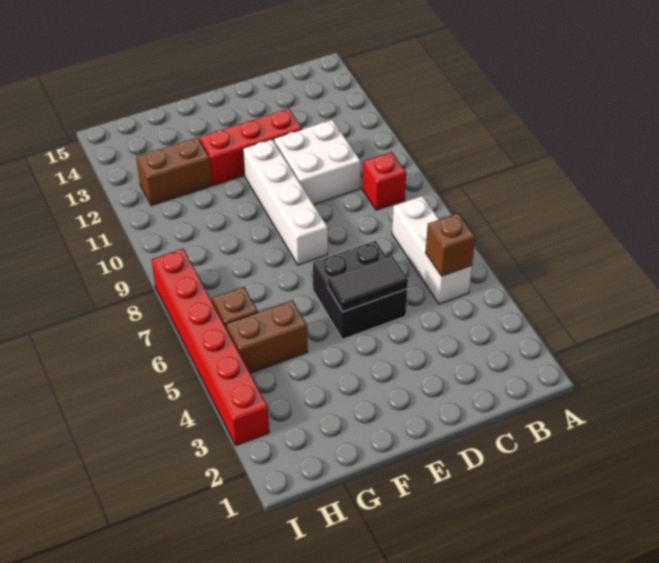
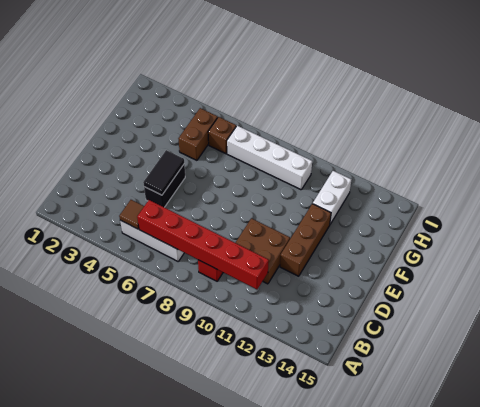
brown brick B5 level 2 -> brown tile B5 level 2
white brick C10:D11 level 1 -> brown brick C10:D11 level 1
black brick D5:E6 level 1 -> black brick D5:E5 level 1
red brick D12:F12 level 1 -> brown brick D12:F12 level 1
white brick E8:E11 level 1 -> white brick H7:H10 level 1
brown brick G12:H12 level 1 -> white brick G12:H12 level 1
red brick I3:I8 level 1 -> red brick B6:B11 level 2

